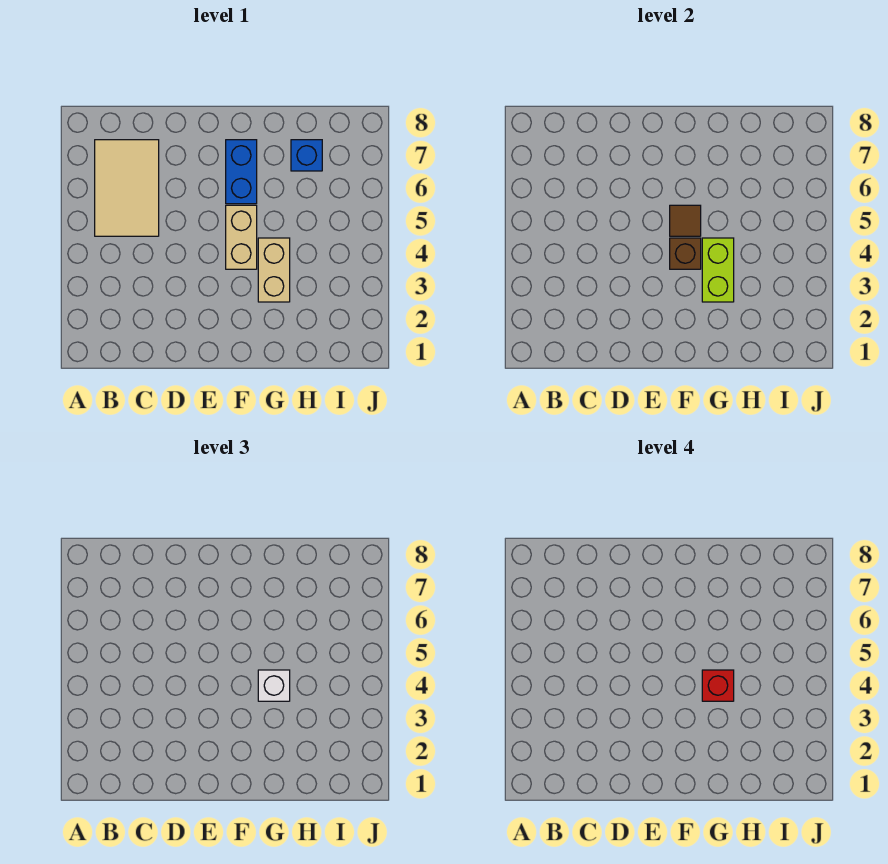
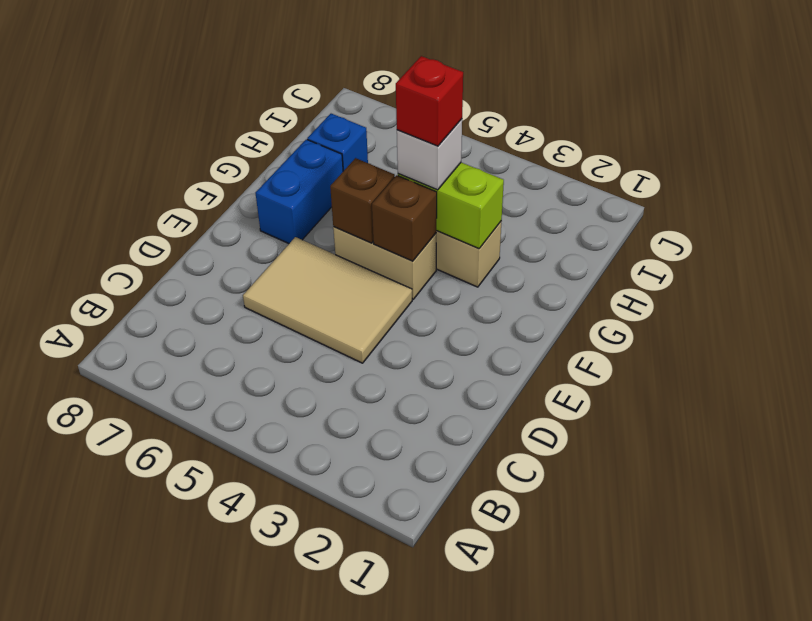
tan tile B5:C7 level 1 -> tan tile D4:E6 level 1
brown tile F5 level 2 -> brown brick F5 level 2
blue brick F6:F7 level 1 -> blue brick F7:G7 level 1

